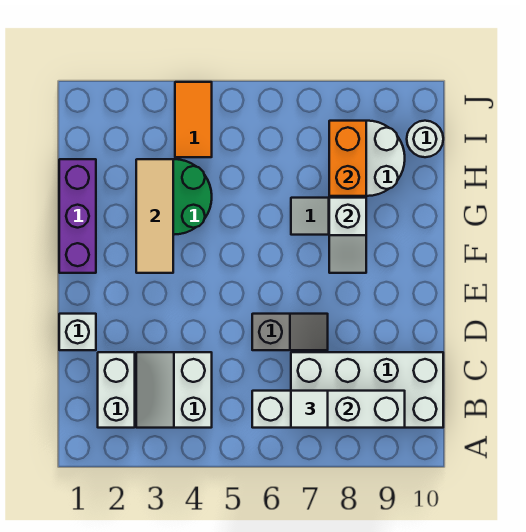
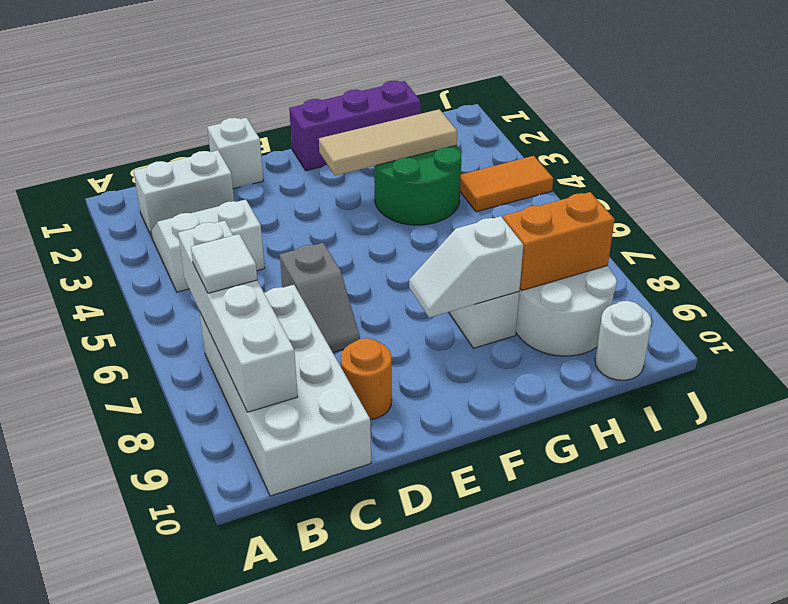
none -> orange round brick D9 level 1

